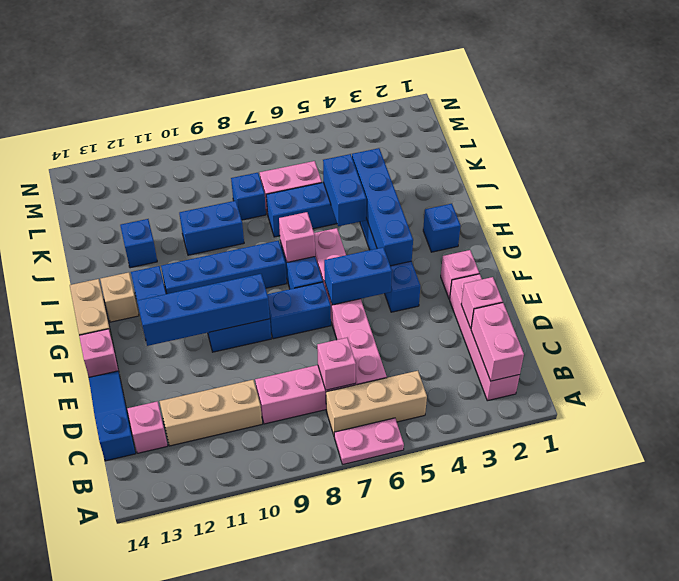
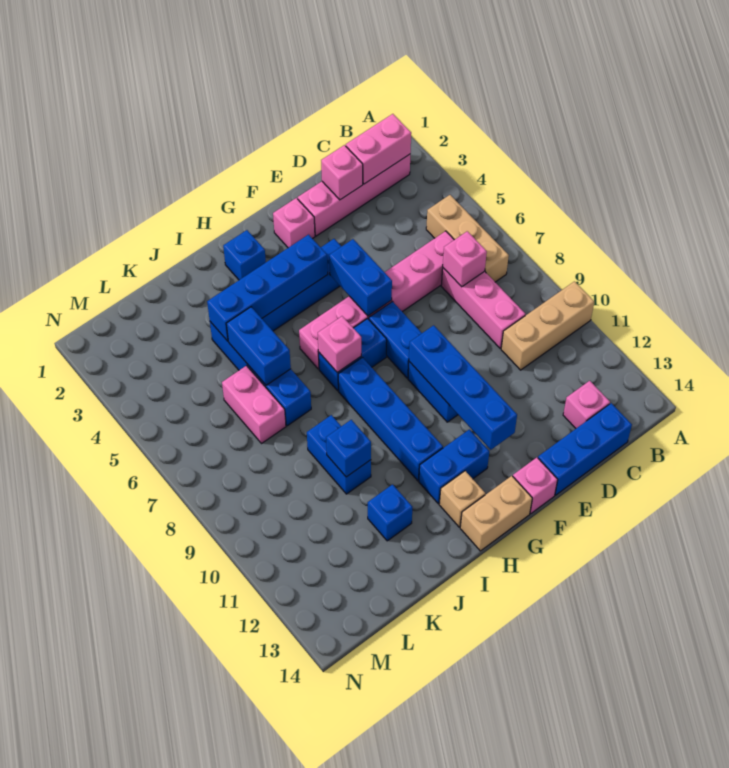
pink plate A6:A7 level 1 -> none
tan brick C10:C12 level 1 -> tan brick A10:C10 level 1
blue slope C14:E14 level 1 top C -> blue brick C14:E14 level 1
blue brick I5:J5 level 2 -> blue brick J5:J6 level 2
blue brick K8 level 1 -> blue brick J10 level 2

